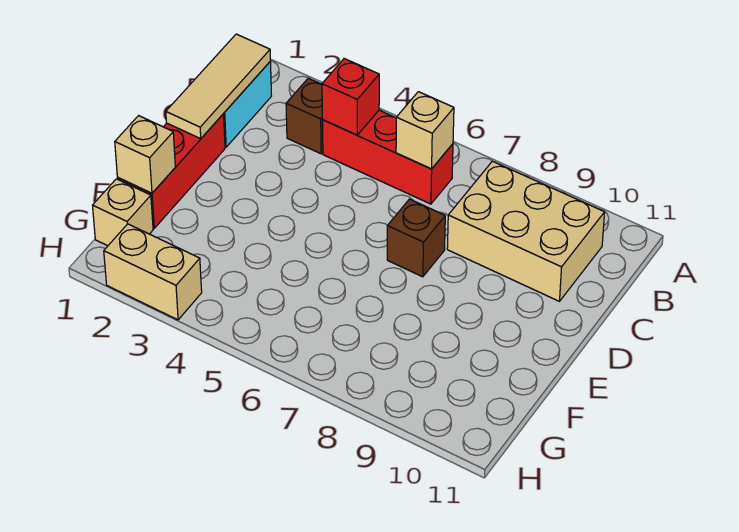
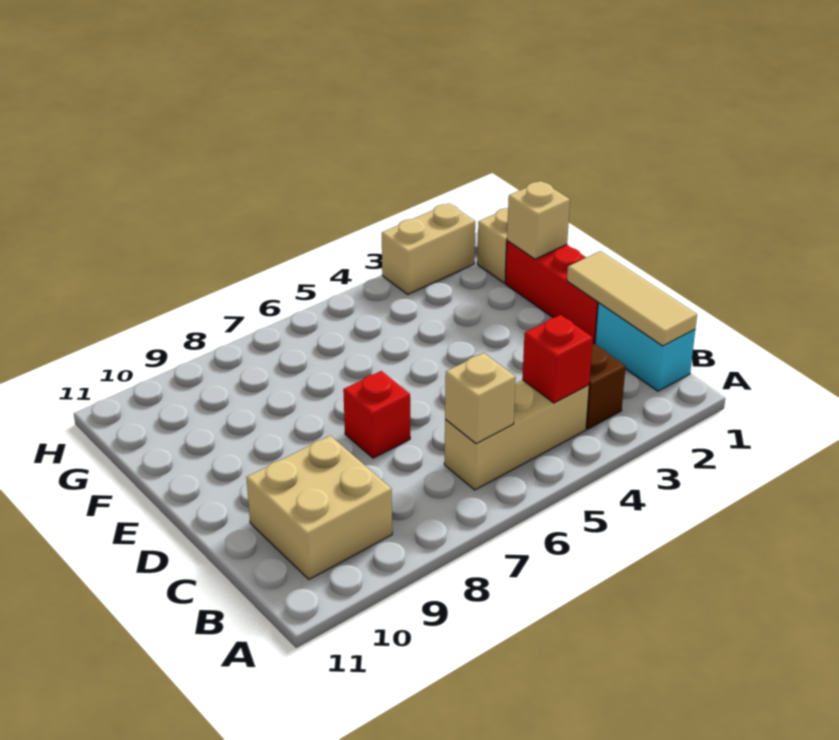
red brick B4:B6 level 1 -> tan brick B4:B6 level 1
tan brick B8:C10 level 1 -> tan brick B9:C10 level 1
brown brick D7 level 1 -> red brick D7 level 1

